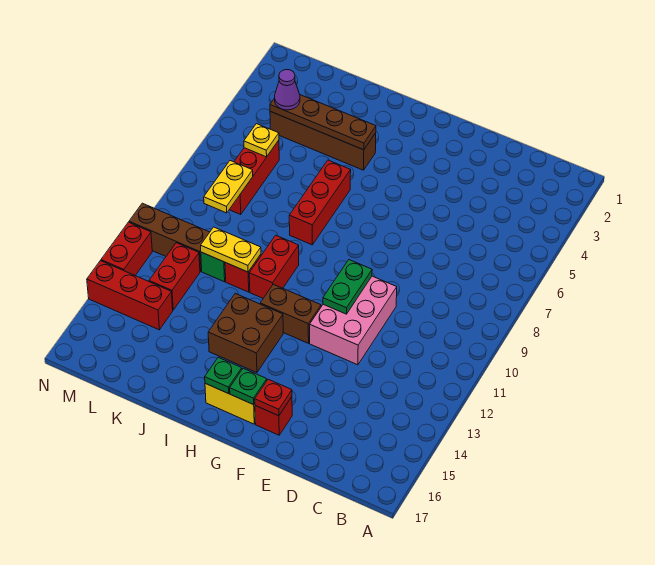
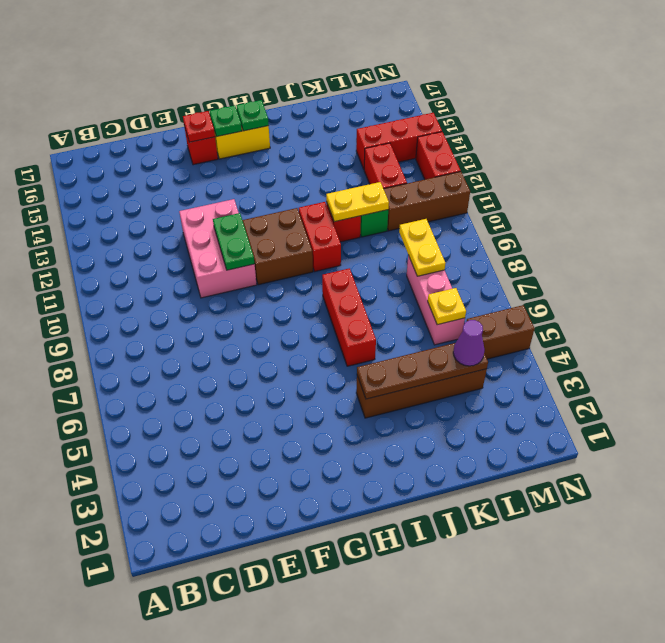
brown brick G12:H12 level 1 -> brown brick M5:N5 level 1
brown brick H13:I14 level 1 -> brown brick G10:H11 level 1
red brick L6:L8 level 1 -> pink brick L6:L8 level 1

